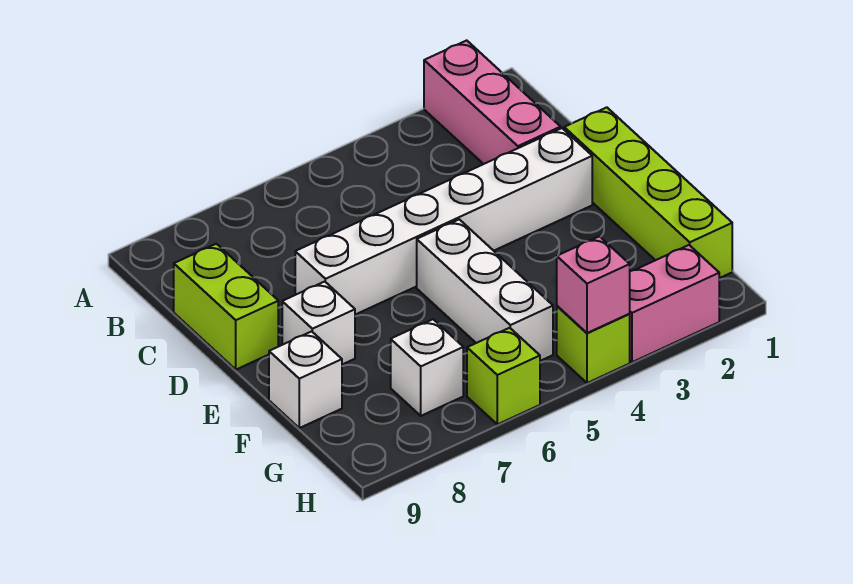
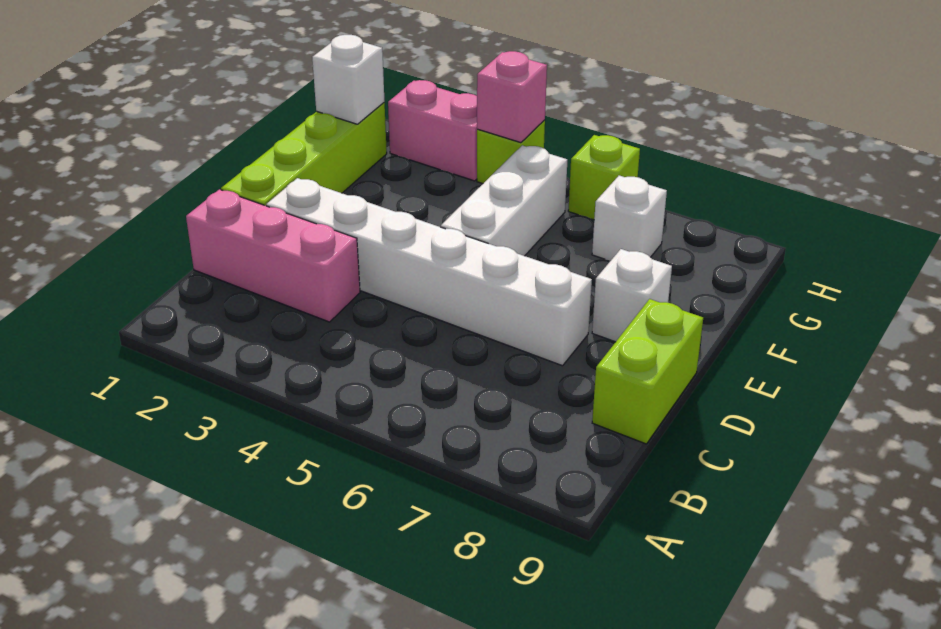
pink brick A2:C2 level 1 -> pink brick C1:C3 level 1
white brick F9 level 1 -> white brick G1 level 2

